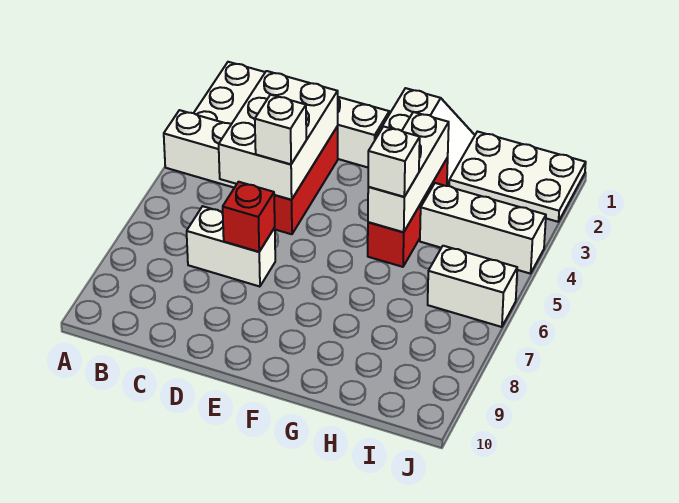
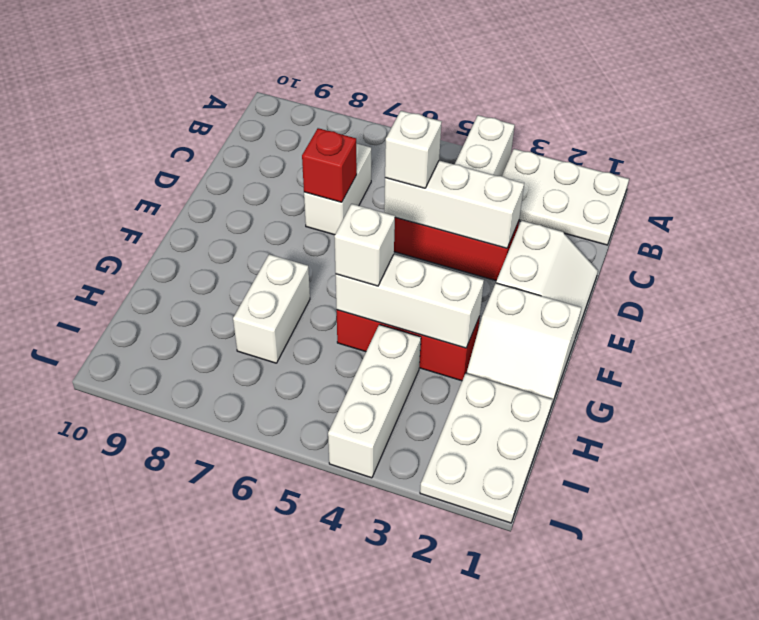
white brick C3:D5 level 2 -> white brick D3:D5 level 2
white brick I6:J6 level 1 -> white brick G7:H7 level 1

